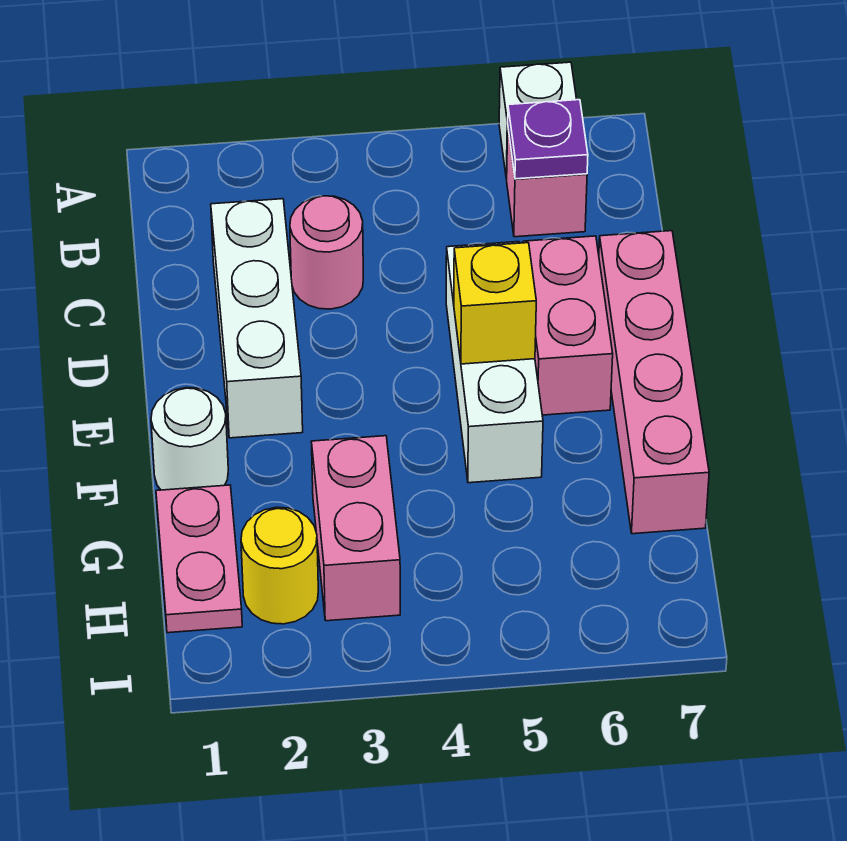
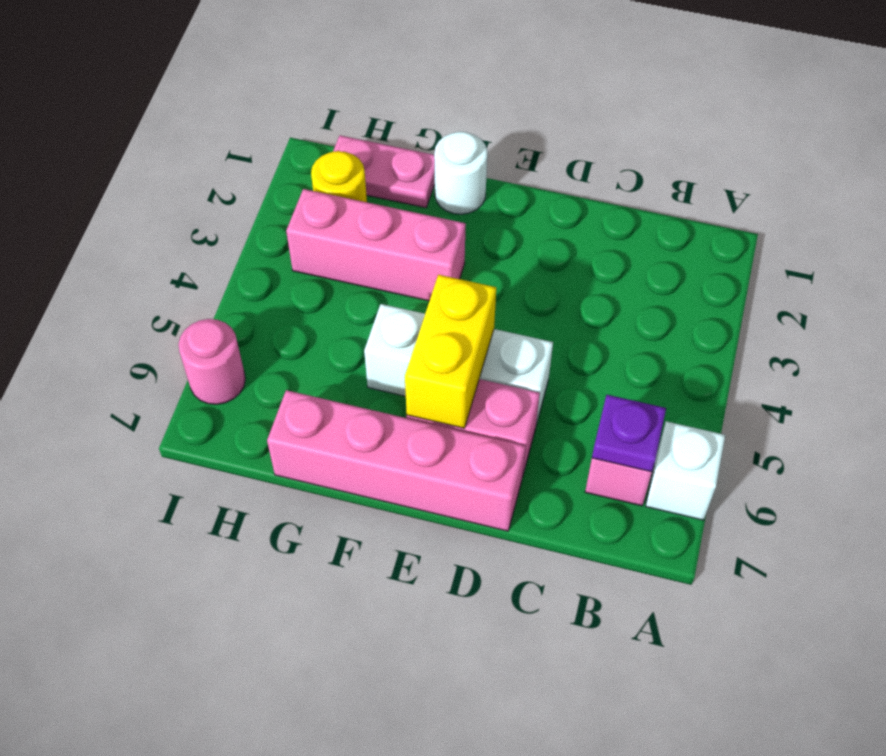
white brick C2:E2 level 1 -> none
pink round brick C3 level 1 -> pink round brick I6 level 1
yellow brick E5 level 2 -> yellow brick E5:E6 level 2
pink brick G3:H3 level 1 -> pink brick F3:H3 level 1

